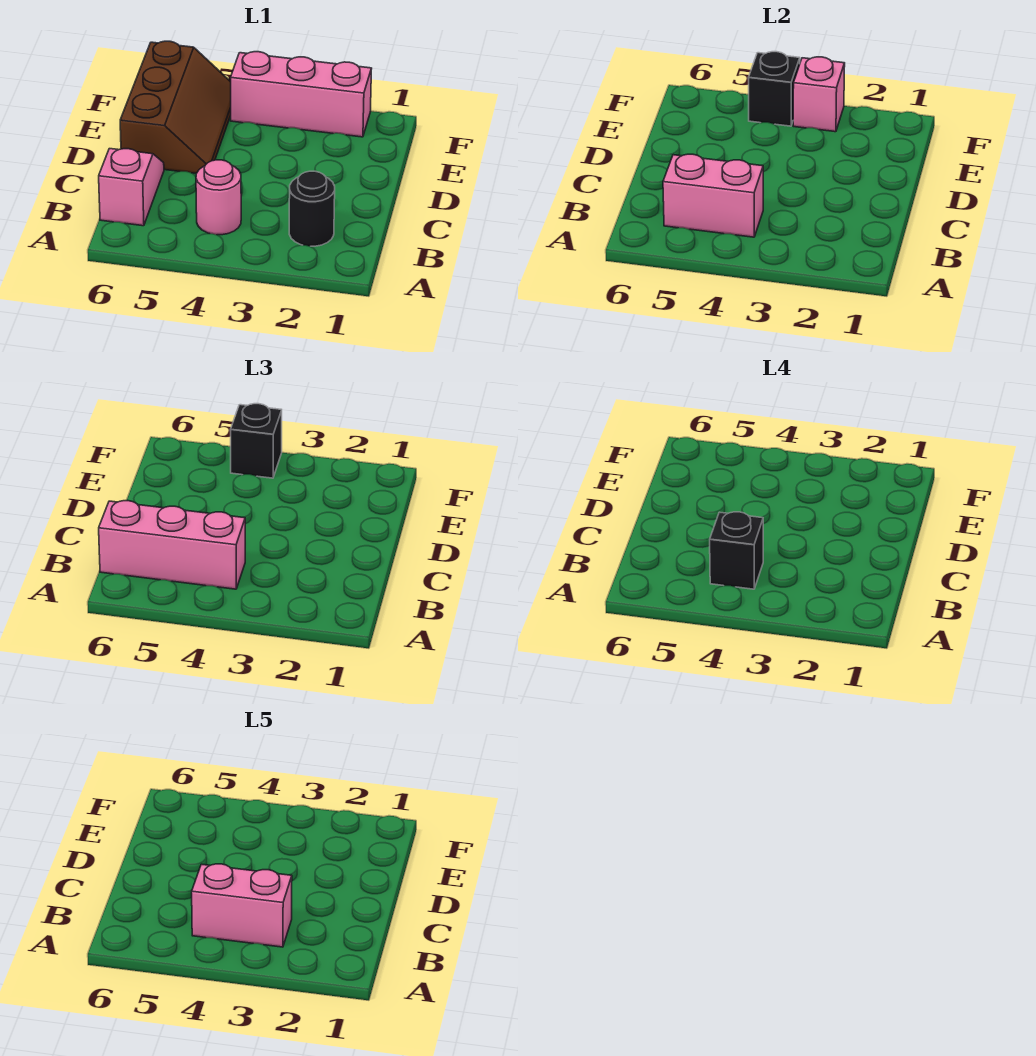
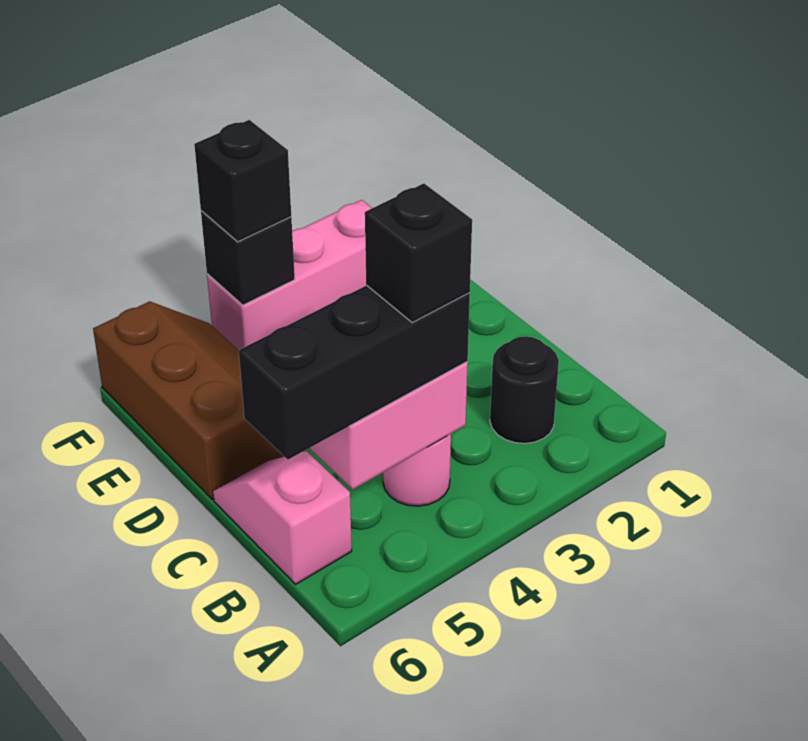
pink brick B3:B4 level 5 -> none
pink brick B4:B6 level 3 -> black brick B4:B6 level 3
pink brick F3 level 2 -> none

